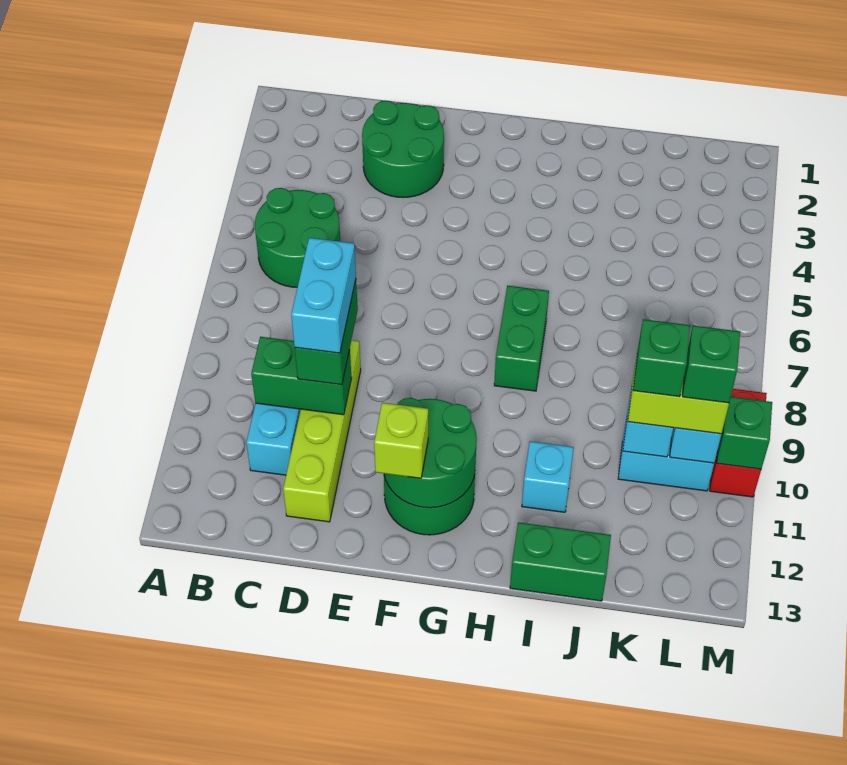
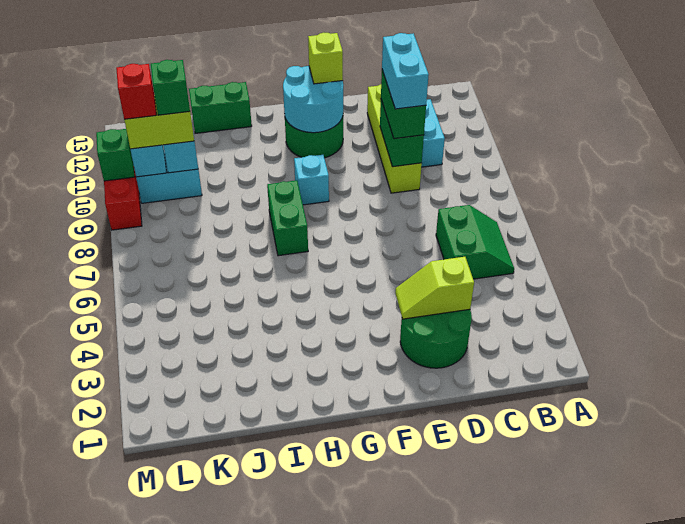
green round brick B5:C6 level 1 -> green slope B5:C6 level 1 top C
green brick C10:D10 level 2 -> green brick D9:D10 level 2
none -> lime slope D3:E3 level 2 top D
green round brick F11:G12 level 2 -> cyan round brick F11:G12 level 2
cyan brick I11 level 1 -> cyan brick G9 level 1
green brick L10 level 4 -> red brick L10 level 4

